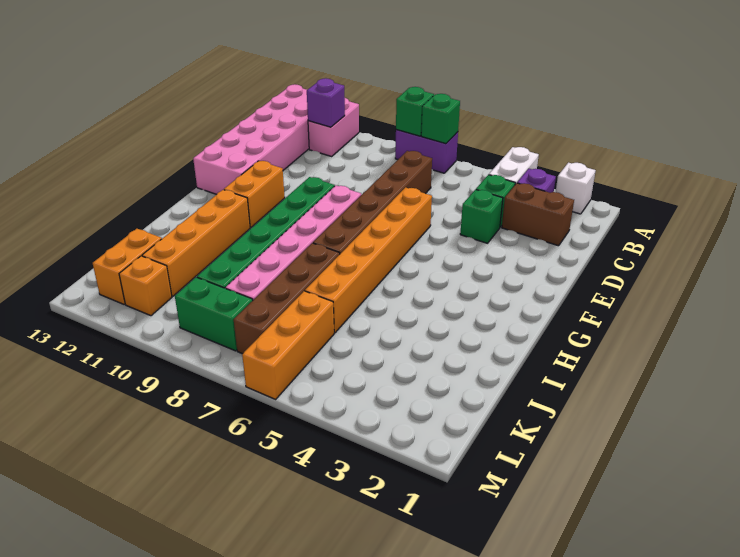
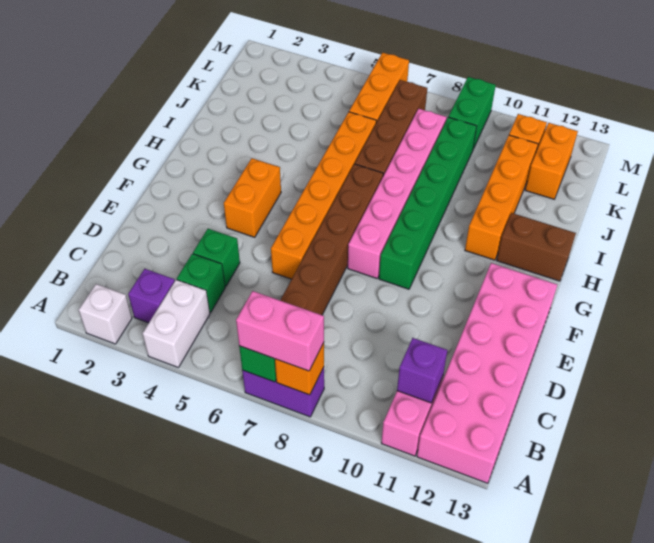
none -> pink brick A7:A8 level 3
green brick A8 level 2 -> orange brick A8 level 2
brown brick C2:C3 level 1 -> brown brick H12:H13 level 1
orange brick F11:G11 level 1 -> orange brick F4:G4 level 1
green brick L8:L9 level 1 -> green brick L9:M9 level 1

